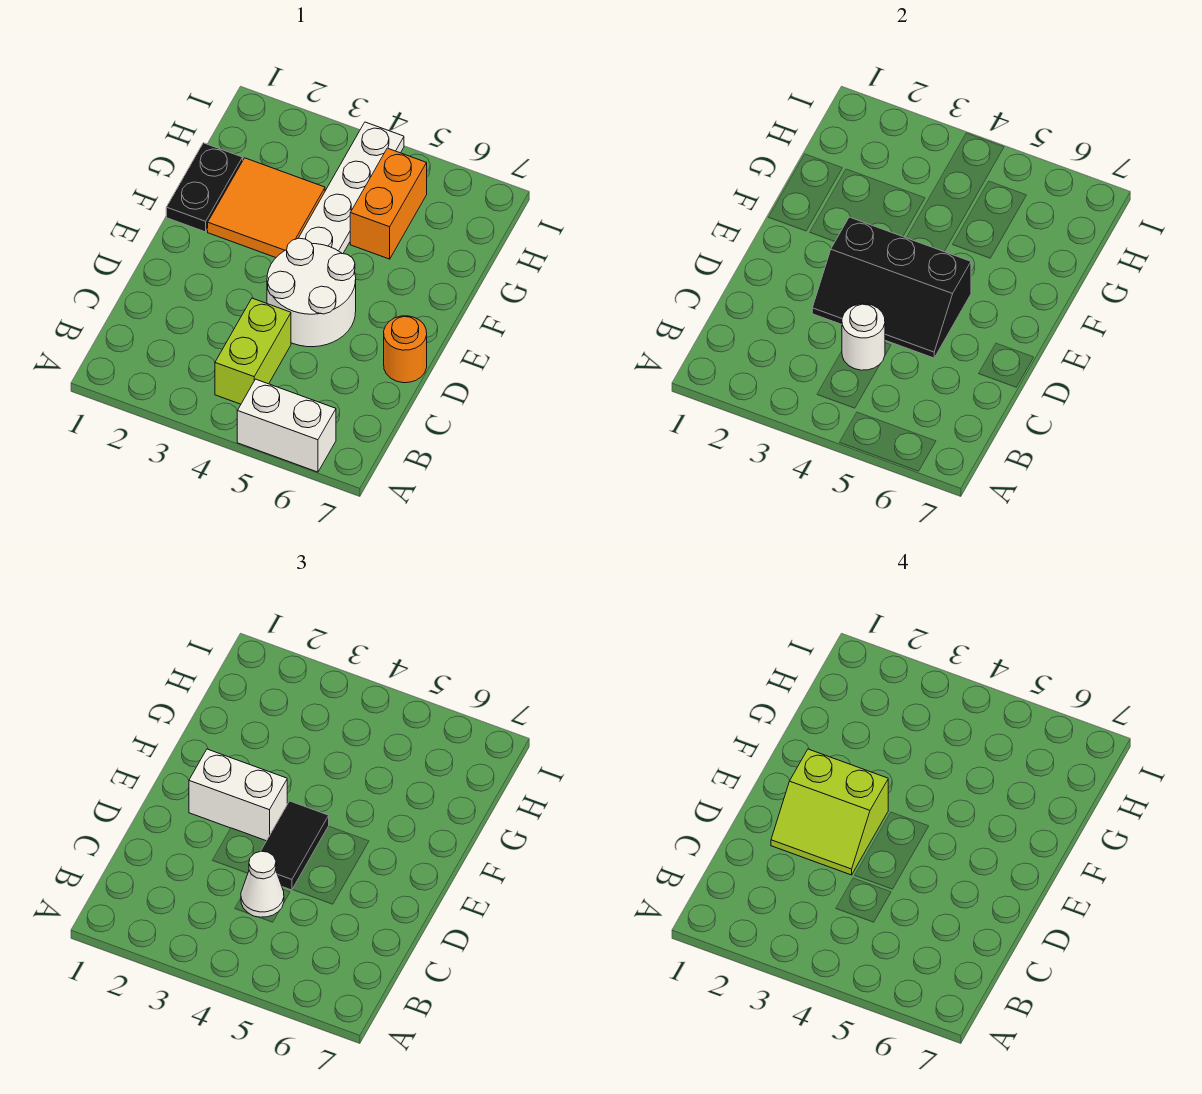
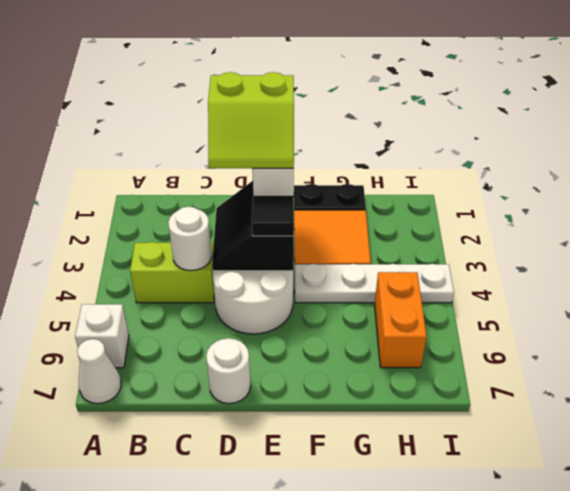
white brick A5:A6 level 1 -> white brick A6 level 1
white cone C4 level 3 -> white cone A7 level 1
lime slope D2:E3 level 4 top E -> lime slope D2:E3 level 4 top 2
black slope D3:E5 level 2 top E -> black slope D3:E4 level 2 top E
black tile D4:E4 level 3 -> black tile E4 level 3
orange round brick D7 level 1 -> white round brick D7 level 1
orange brick G5:H5 level 1 -> orange brick H5:H6 level 1

